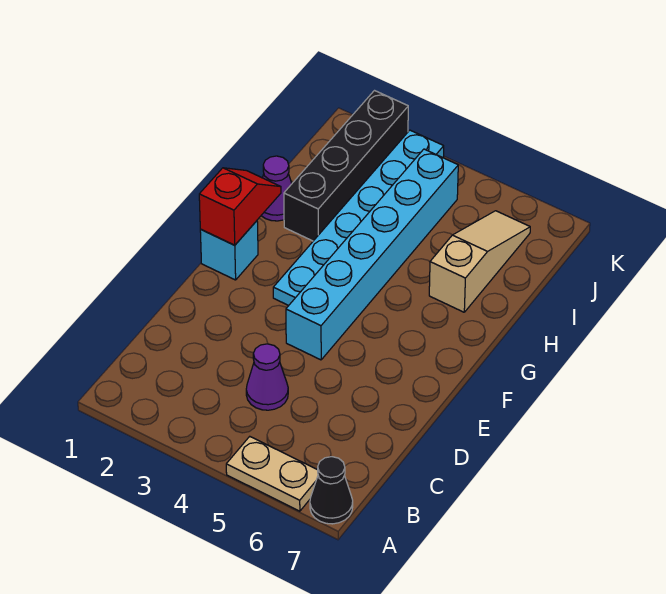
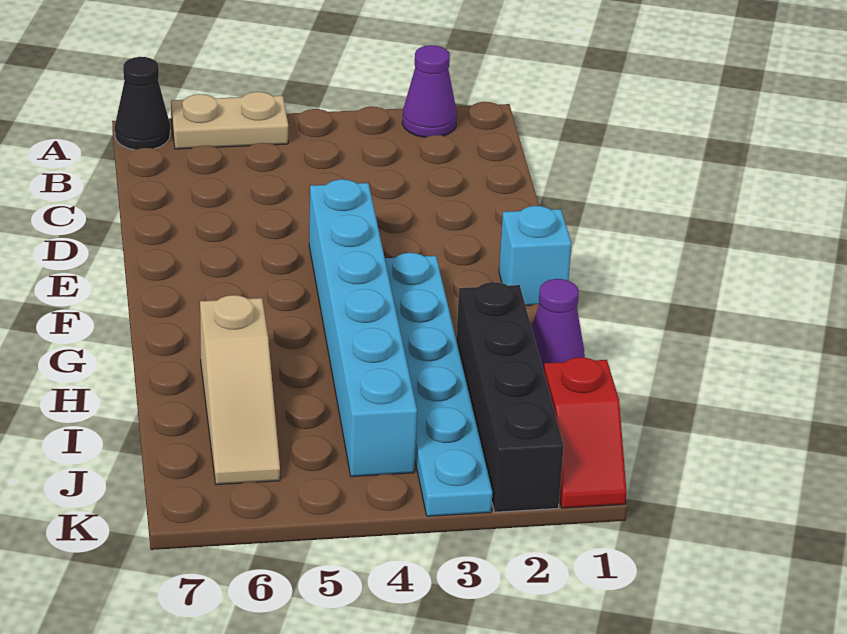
purple cone C4 level 1 -> purple cone A2 level 1
red slope F1:G1 level 2 top F -> red slope J1:K1 level 1 top J

